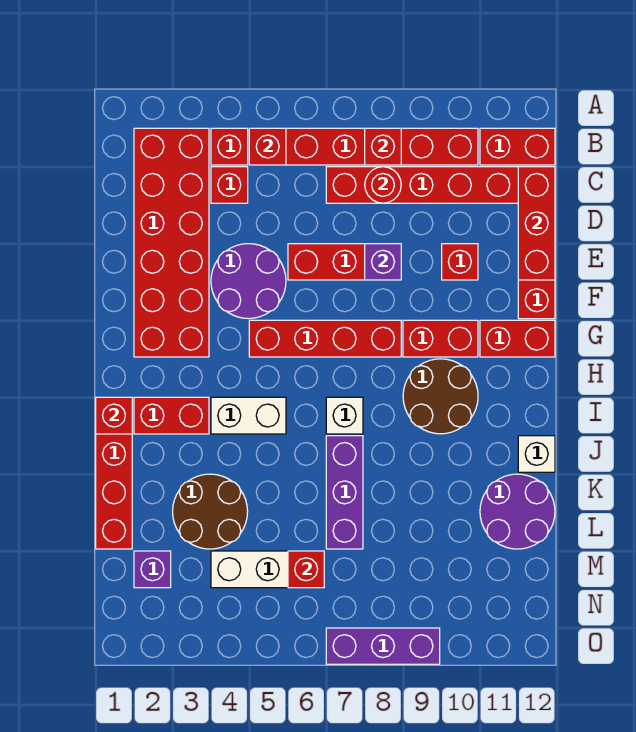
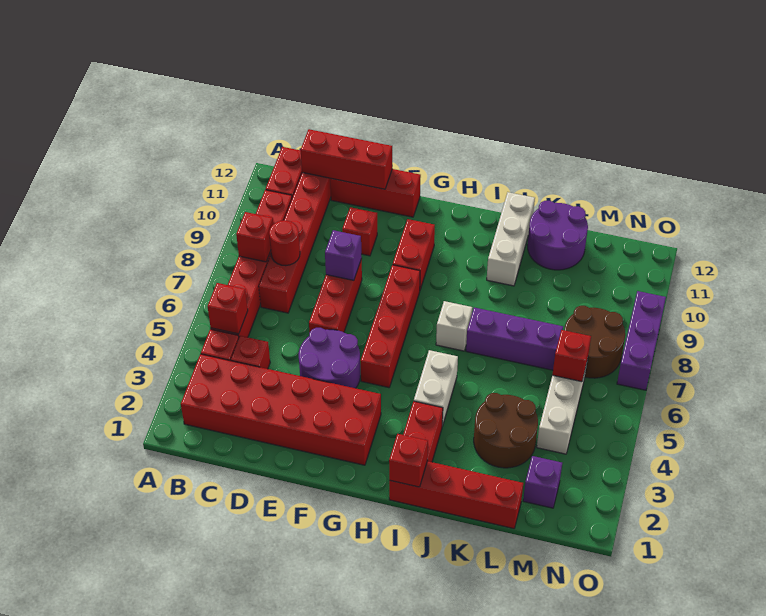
red brick G11:G12 level 1 -> none
brown round brick H9:I10 level 1 -> brown round brick M7:N8 level 1
white brick J12 level 1 -> white brick J10:J12 level 1

